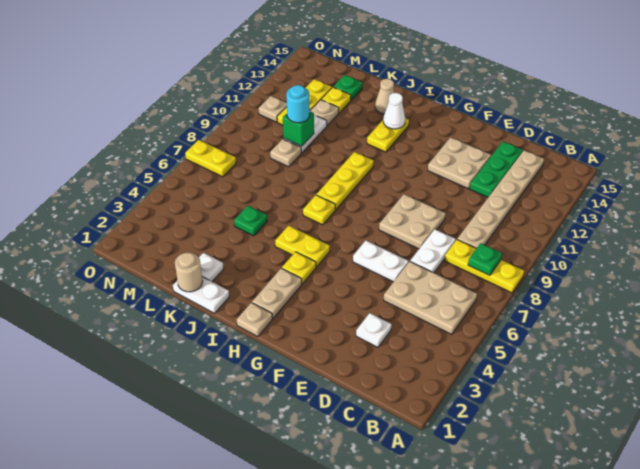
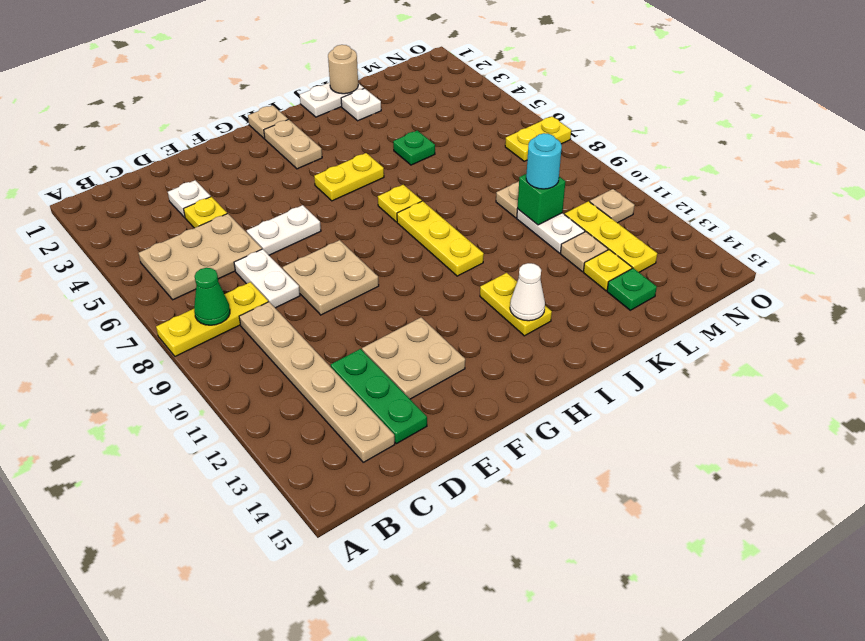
green plate B8 level 2 -> green cone B8 level 2
yellow plate H4 level 1 -> yellow plate D4 level 1
tan cone J14 level 1 -> none

